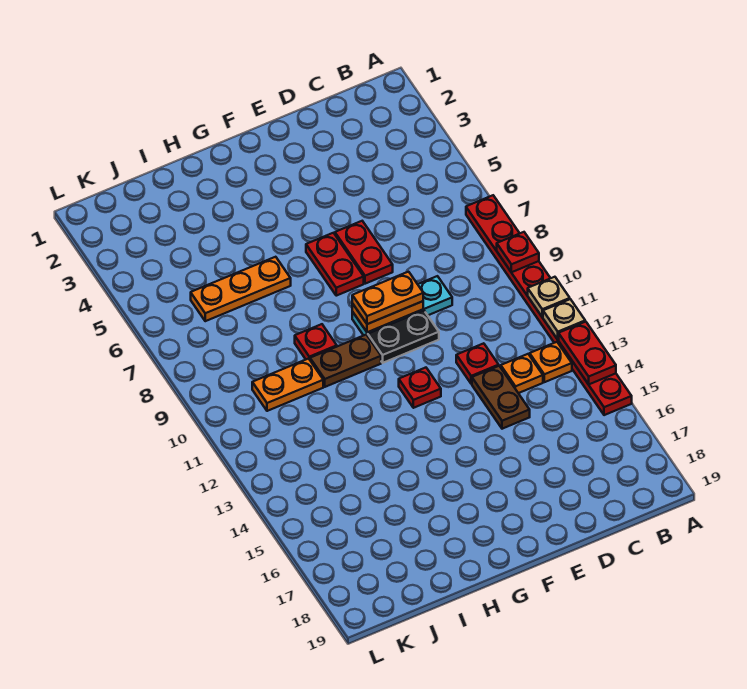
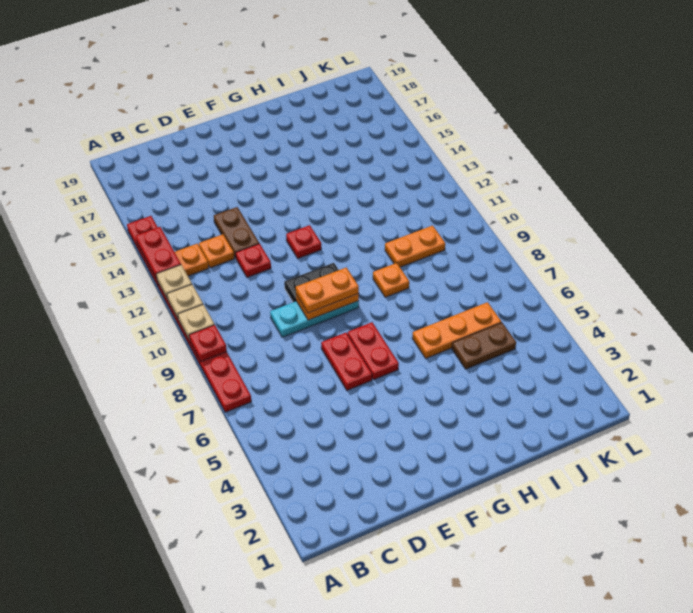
none -> tan plate A10 level 2
brown plate G10:H10 level 1 -> brown plate I5:J5 level 1
red plate H9 level 1 -> orange plate H9 level 1

